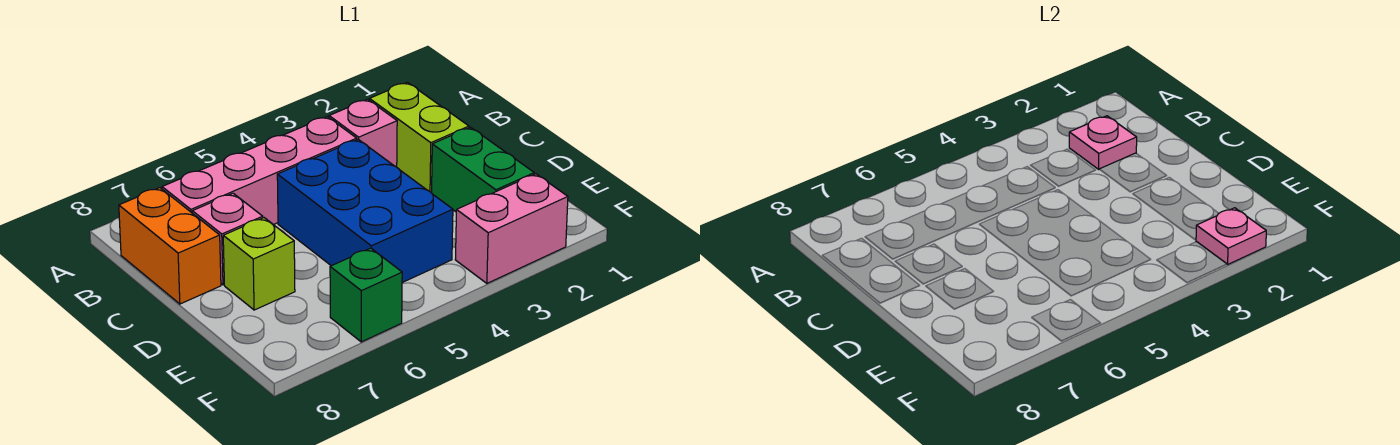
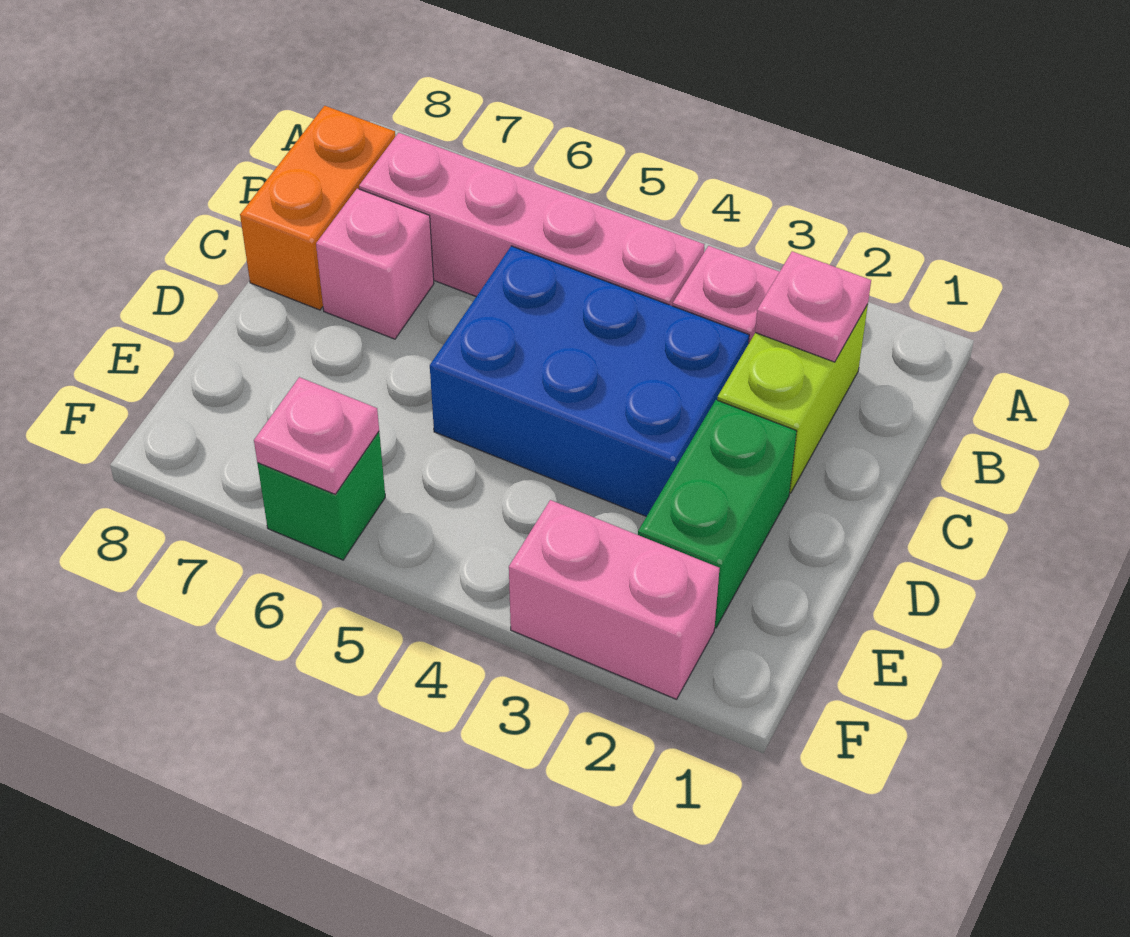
blue brick C4:E5 level 1 -> blue brick C3:D5 level 1
lime brick D7 level 1 -> none
pink plate F2 level 2 -> pink plate F6 level 2

